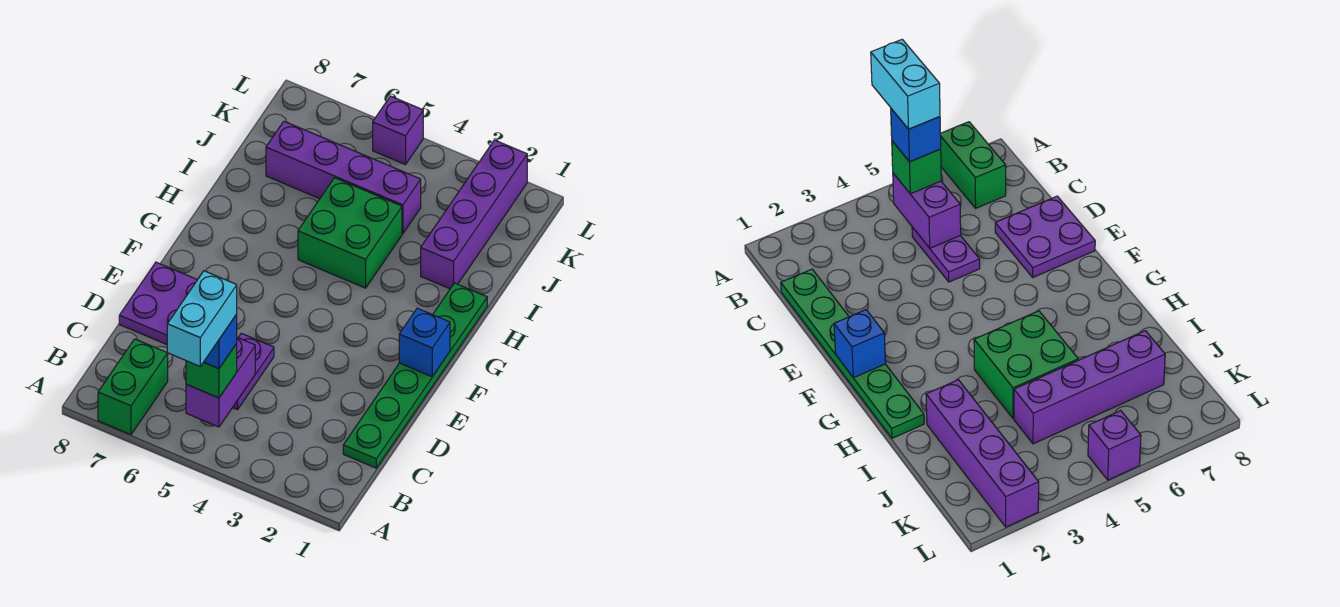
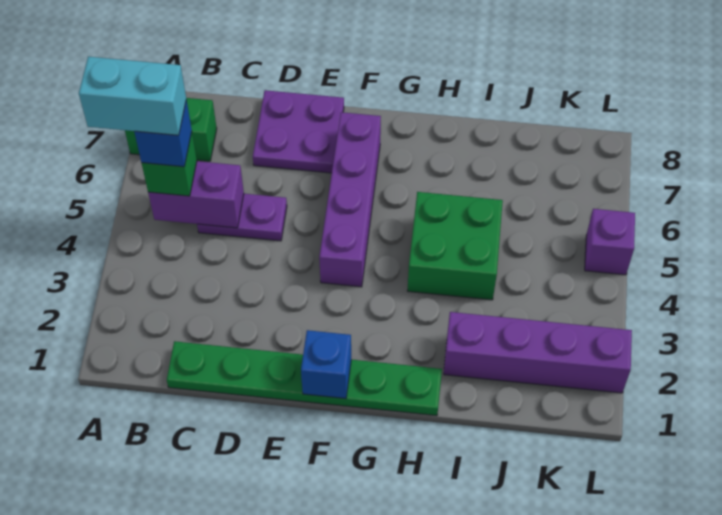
purple brick J4:J7 level 1 -> purple brick F4:F7 level 1

